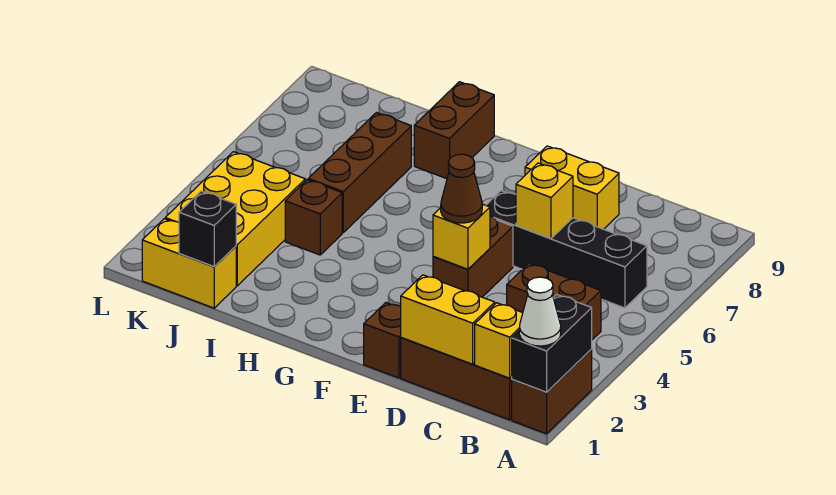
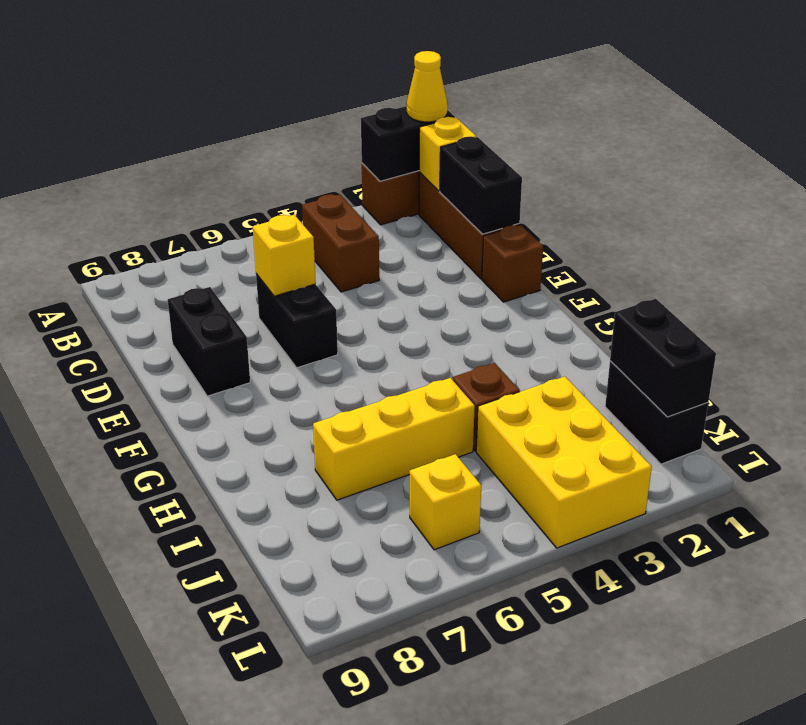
white cone A1 level 3 -> yellow cone A1 level 3
black brick B6:E6 level 1 -> black brick D6:E6 level 1
yellow brick C1:D1 level 2 -> black brick C1:D1 level 2
yellow brick D8:E8 level 1 -> black brick D8:E8 level 1
brown brick E4:E5 level 1 -> none
yellow brick E4 level 2 -> yellow brick K6 level 1
brown cone E4 level 3 -> none
brown brick H8:H9 level 1 -> none
brown brick I5:I7 level 1 -> yellow brick I5:I7 level 1
yellow brick J1:K1 level 1 -> black brick J1:K1 level 1
black brick J1 level 2 -> black brick J1:K1 level 2
yellow brick J2:K4 level 1 -> yellow brick J3:L4 level 1

